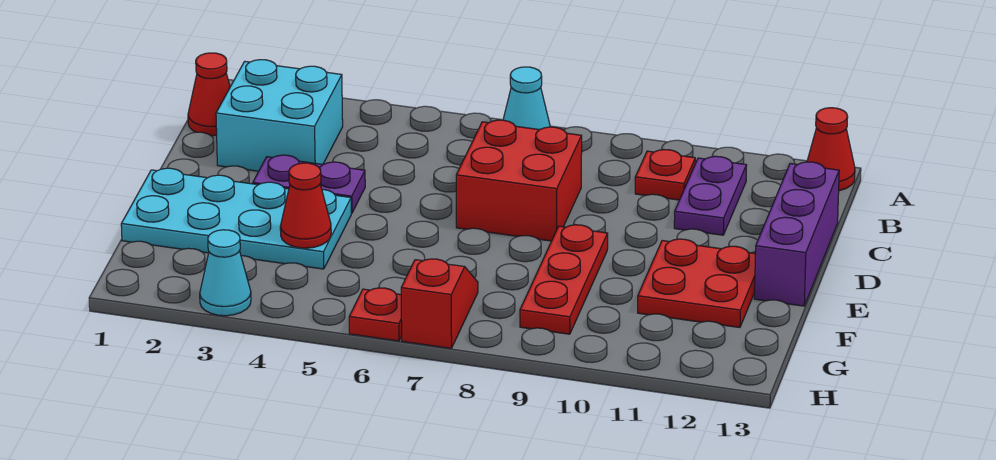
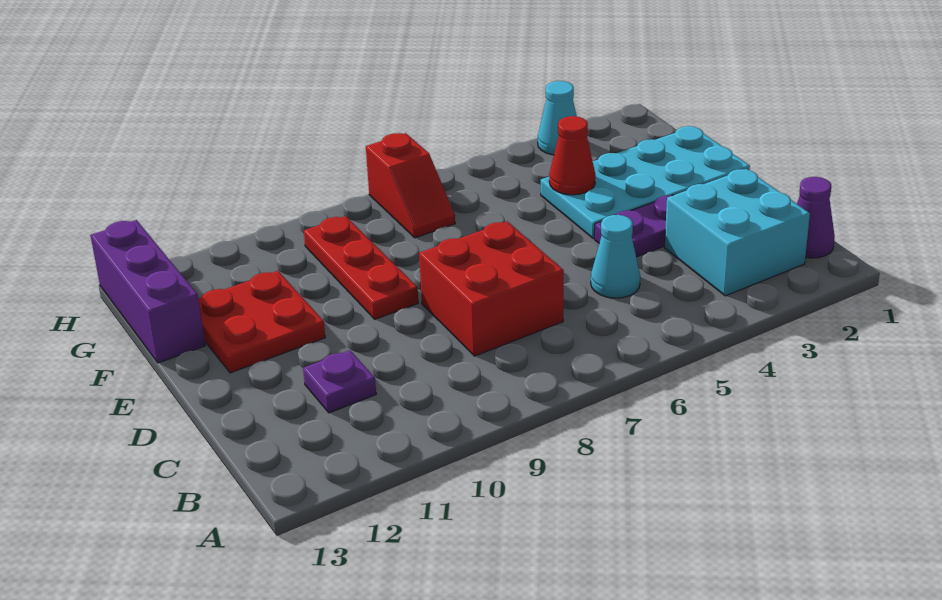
cyan cone A7 level 1 -> cyan cone C5 level 1
red cone A13 level 1 -> none
red cone B1 level 1 -> purple cone B1 level 1
red plate B10 level 1 -> none
purple plate B11:C11 level 1 -> purple plate C11 level 1
purple brick C13:E13 level 1 -> purple brick F13:H13 level 1
red plate H6 level 1 -> none

